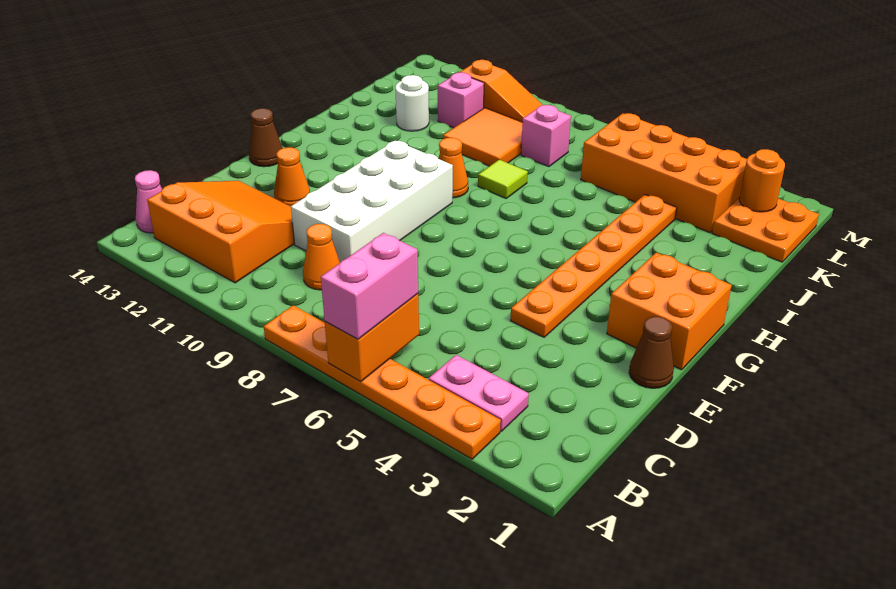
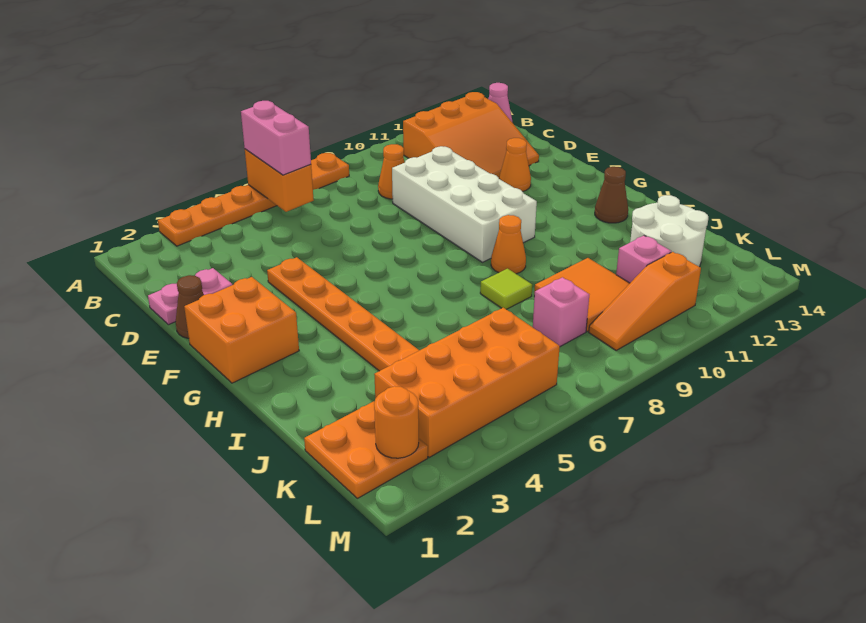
pink plate B3:B4 level 1 -> pink plate D1:D2 level 1
brown cone F14 level 1 -> brown cone H13 level 1
white round brick J12 level 1 -> white round brick J12:K13 level 1

